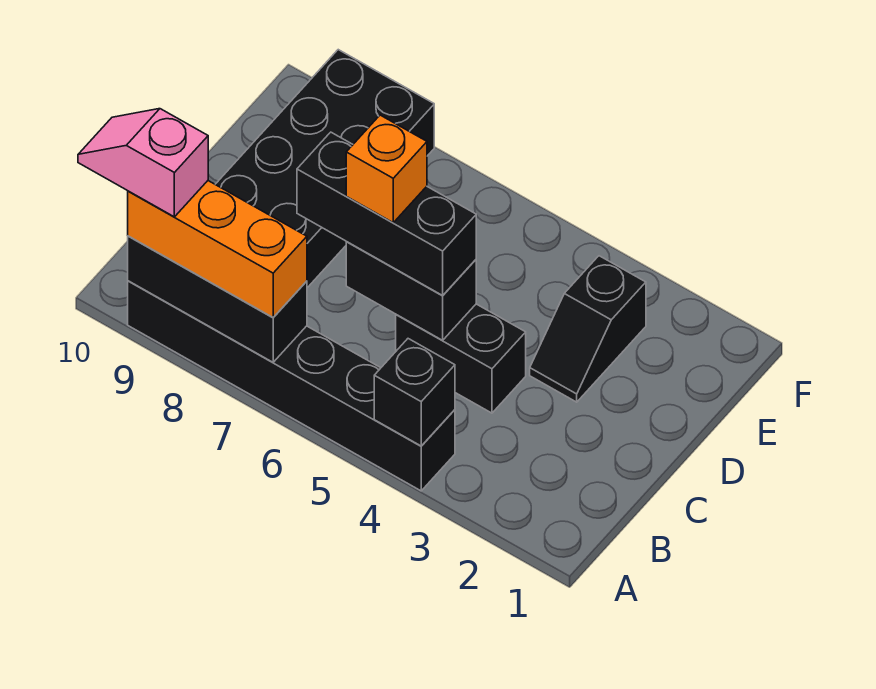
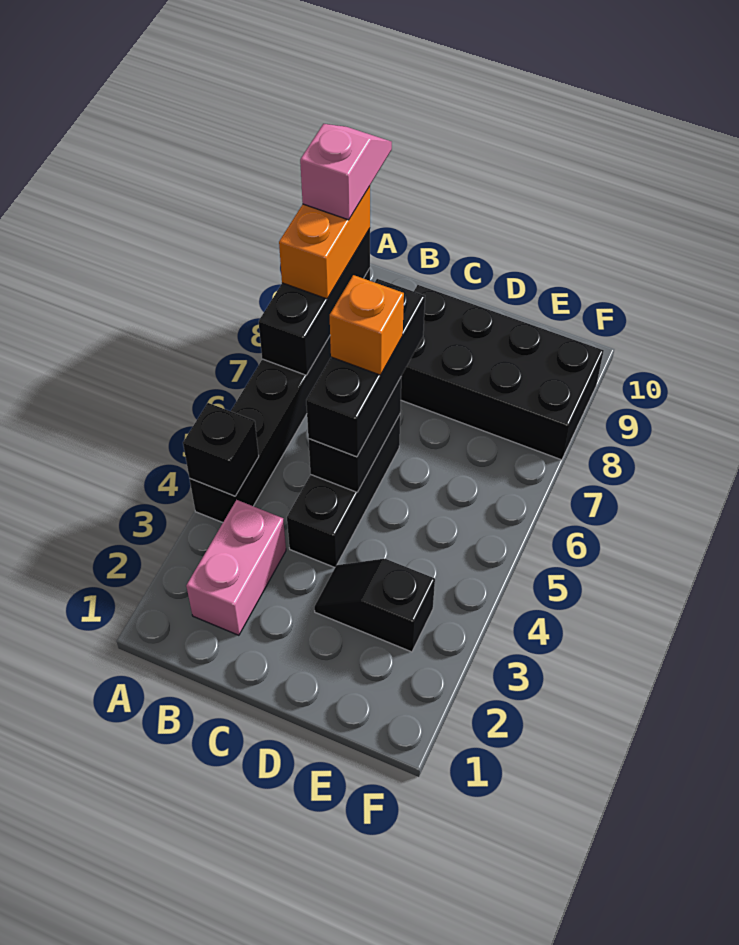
orange brick A7:A9 level 3 -> orange brick A8:A9 level 3
none -> pink brick B2:B3 level 1
black brick C4:C5 level 1 -> black brick C4:C6 level 1

